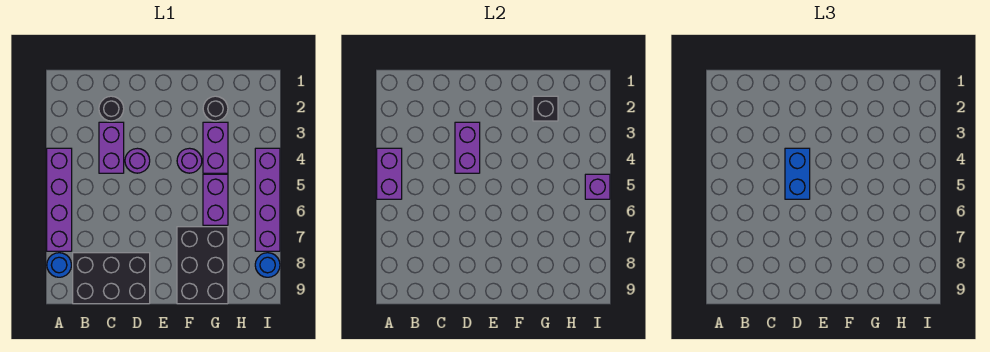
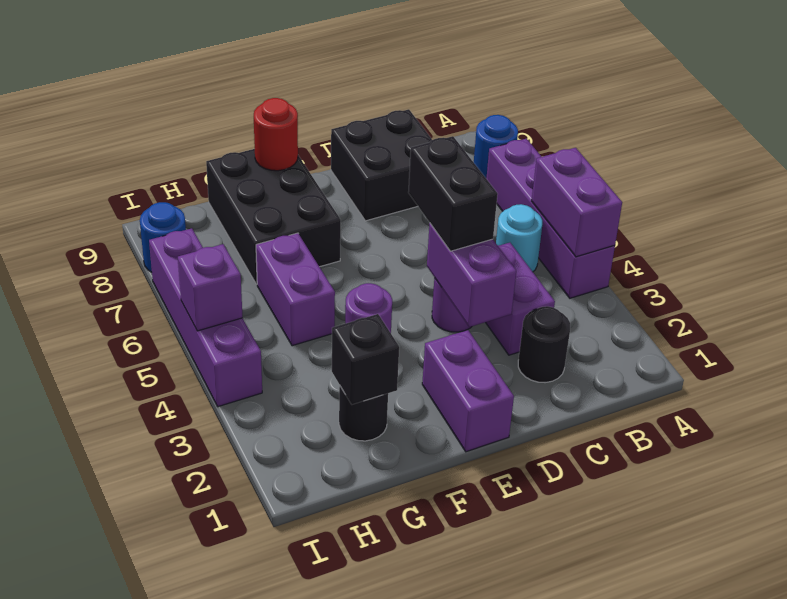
none -> cyan round brick B5 level 1
black brick B8:D9 level 1 -> black brick C8:D9 level 1
blue brick D4:D5 level 3 -> black brick D4:D5 level 3
none -> red round brick F9 level 2
purple brick G3:G4 level 1 -> purple brick E1:E2 level 1

